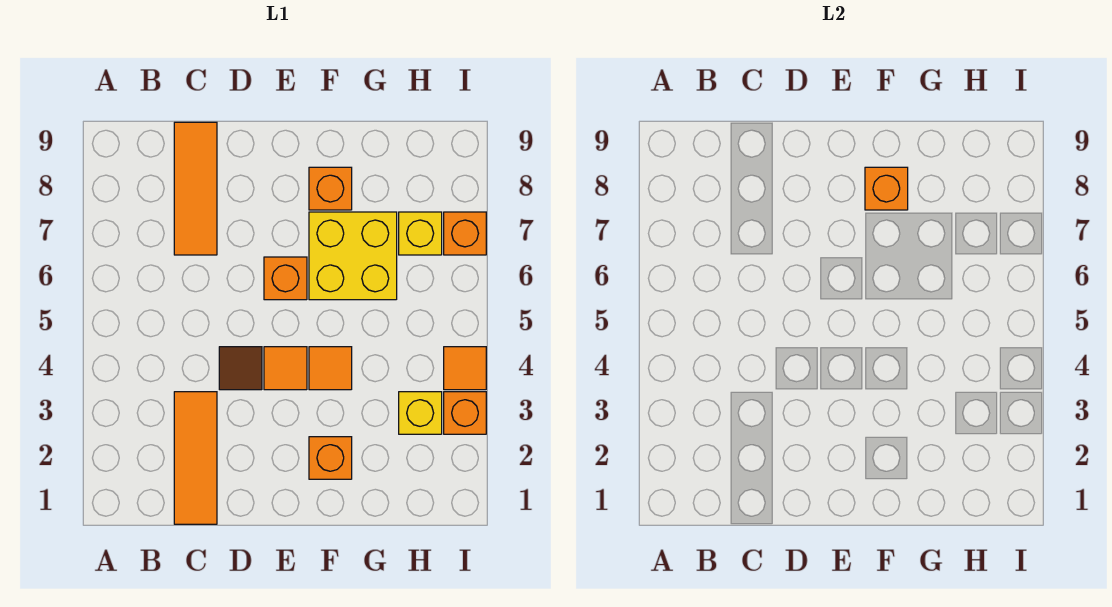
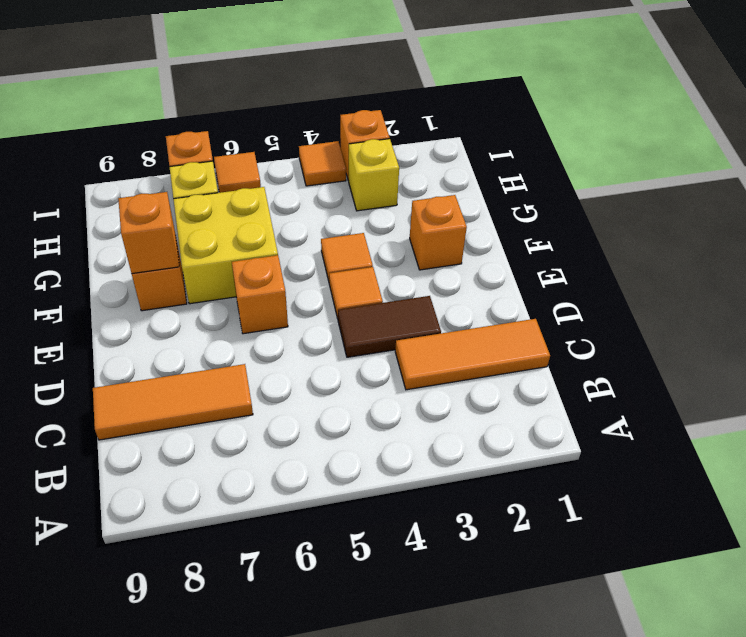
brown tile D4 level 1 -> brown tile D3:D4 level 1
none -> orange tile I6 level 1

